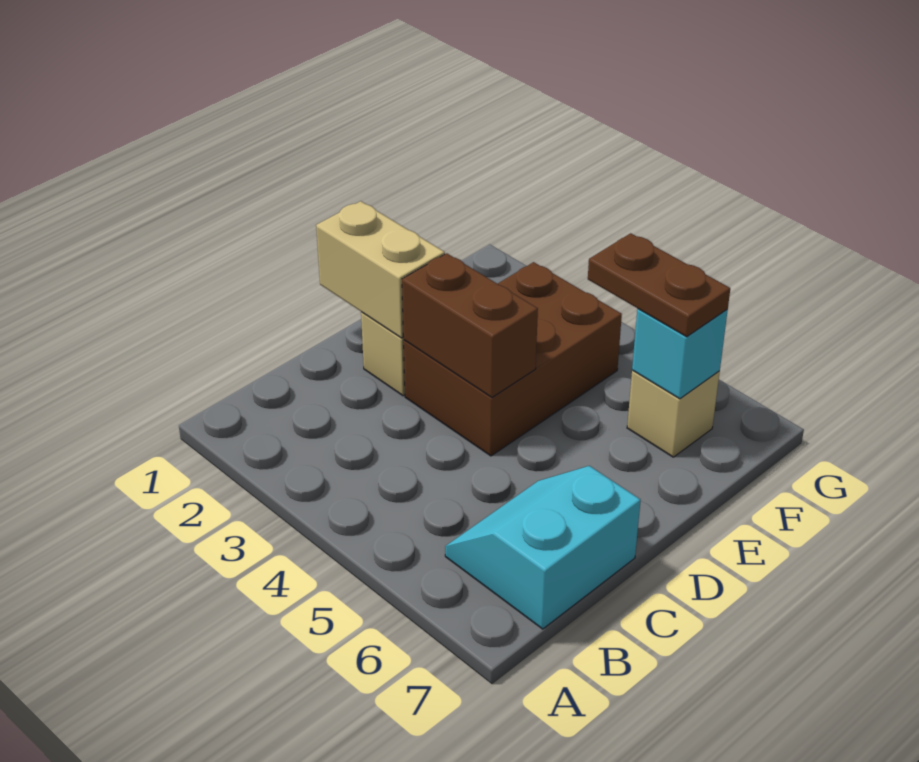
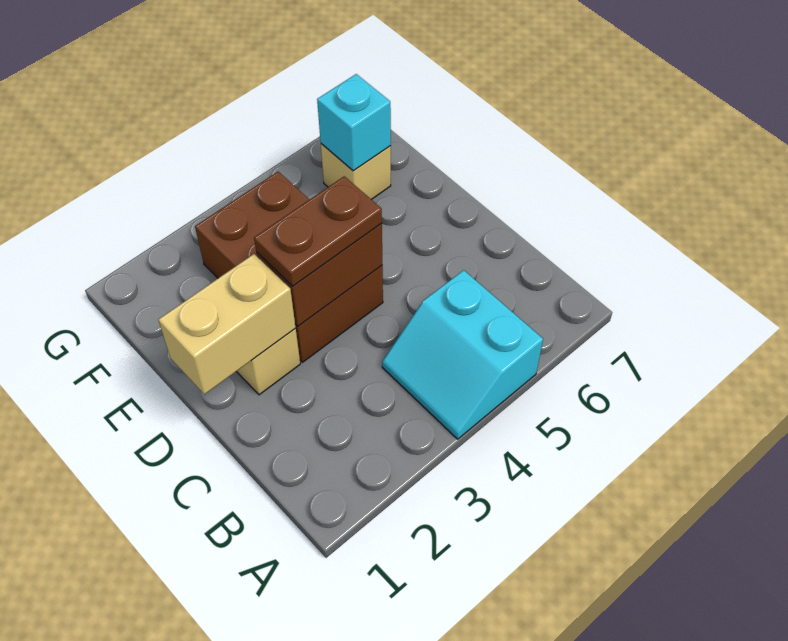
cyan slope B6:C7 level 1 top 7 -> cyan slope A4:B5 level 1 top 5
brown plate F5:F6 level 3 -> brown plate D3:D4 level 3

